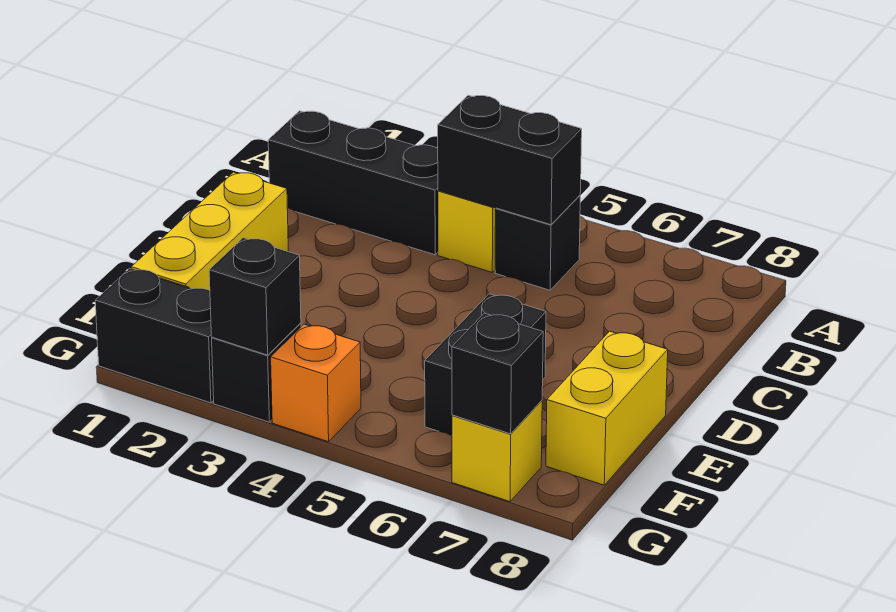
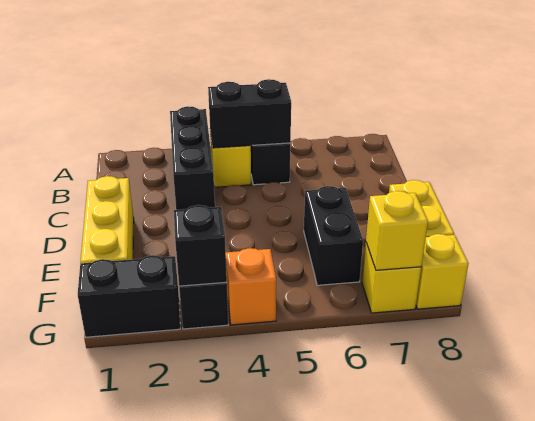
black brick B1:B3 level 1 -> black brick A3:C3 level 1
black brick G7 level 2 -> yellow brick G7 level 2
none -> yellow brick G8 level 1

